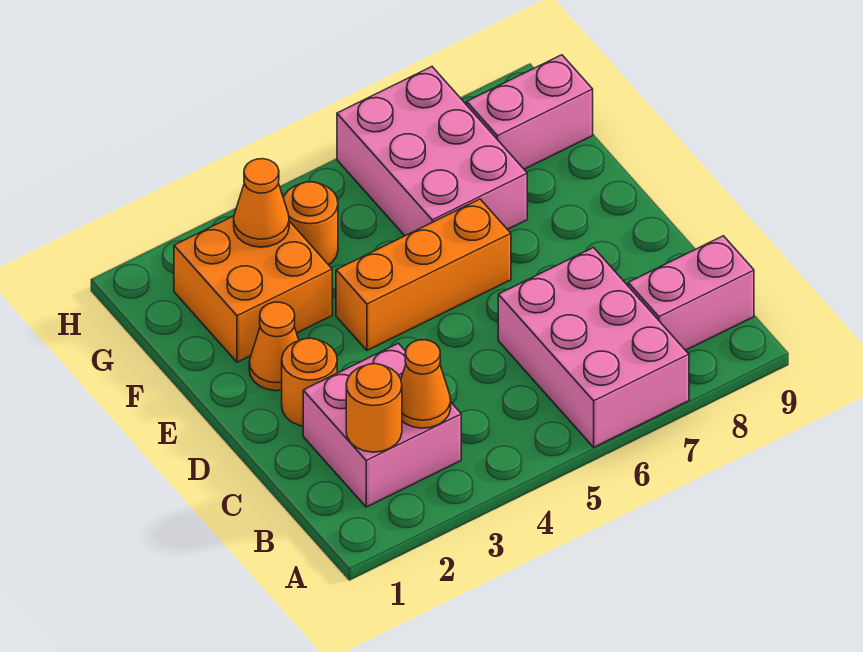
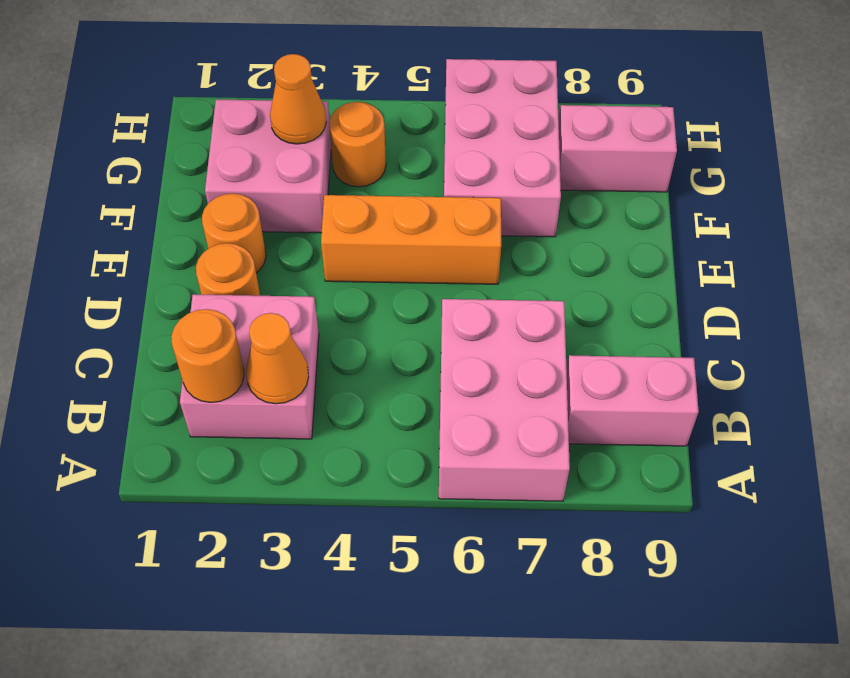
orange cone E2 level 1 -> orange round brick E2 level 1
orange brick F2:G3 level 1 -> pink brick F2:G3 level 1

